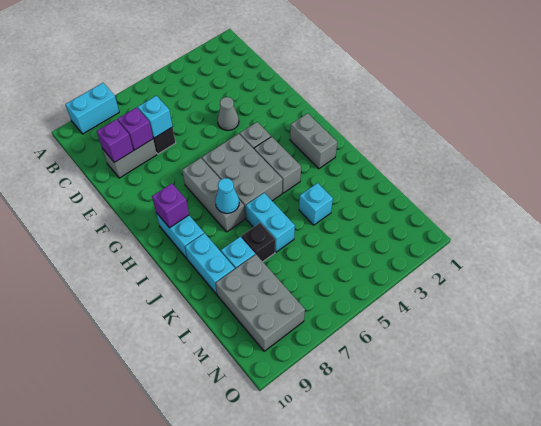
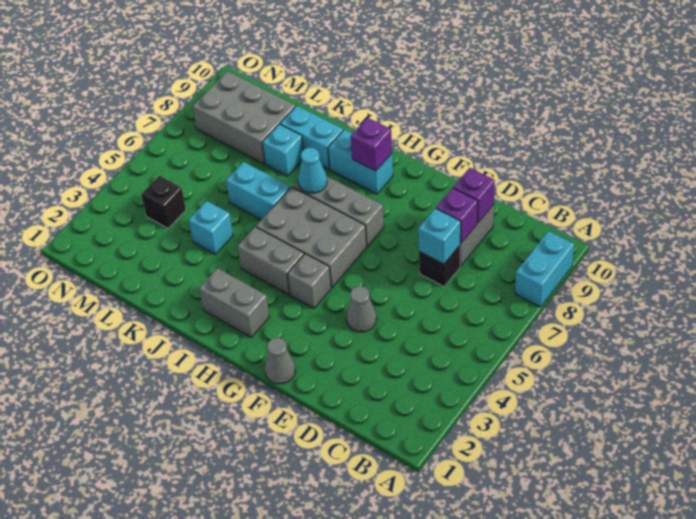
none -> grey cone F1 level 1
black brick K7 level 1 -> black brick M4 level 1

